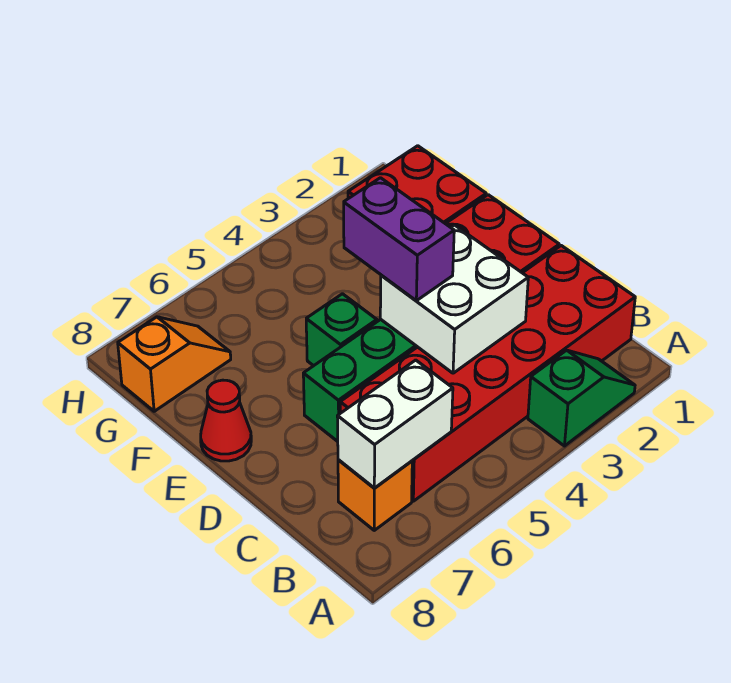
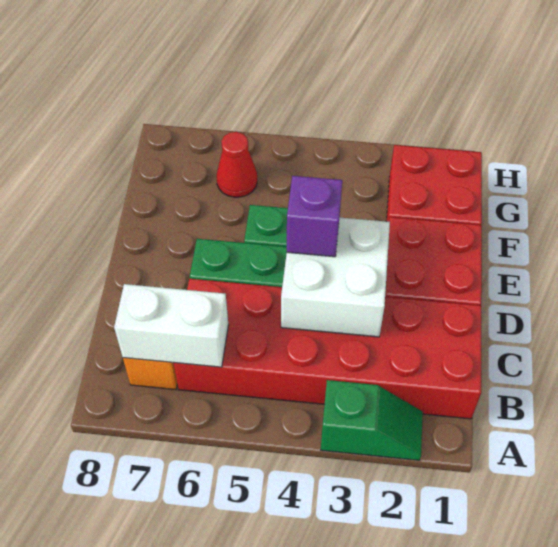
purple brick D4:E4 level 3 -> purple brick D4 level 3
red cone E8 level 1 -> red cone G6 level 1
orange slope G7:G8 level 1 top 8 -> none

